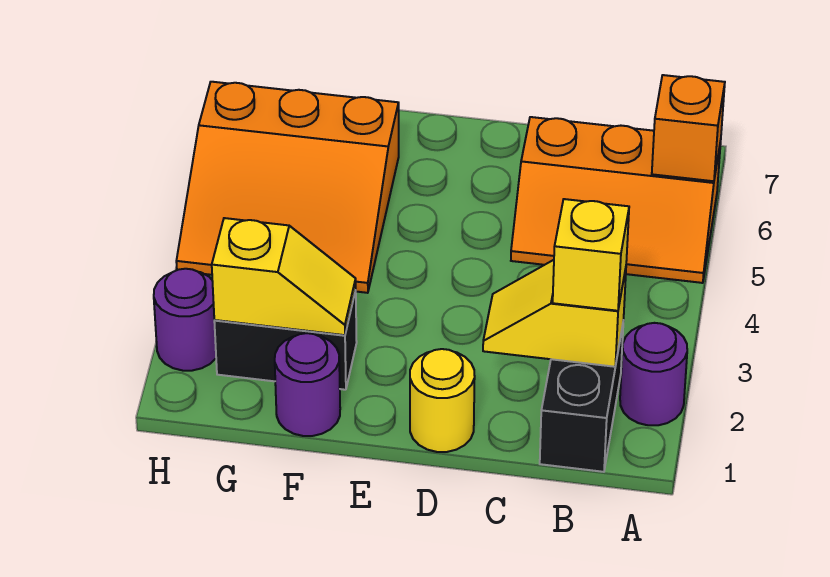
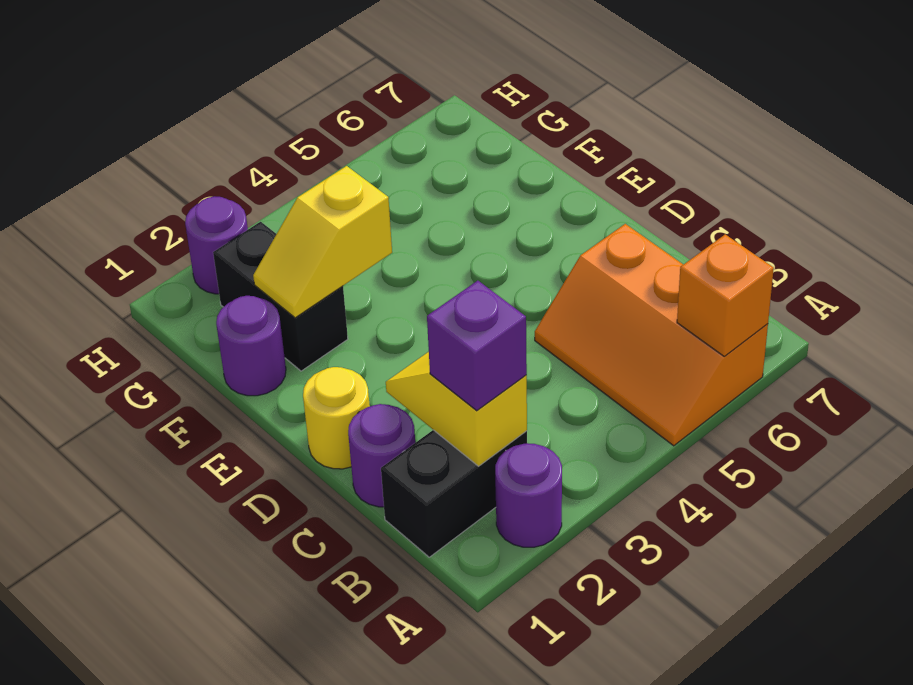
yellow brick B2 level 3 -> purple brick B2 level 3
none -> purple round brick C1 level 1
yellow slope F2:G2 level 2 top G -> yellow slope F2:F3 level 2 top 3
orange slope F4:H6 level 1 top 6 -> none

